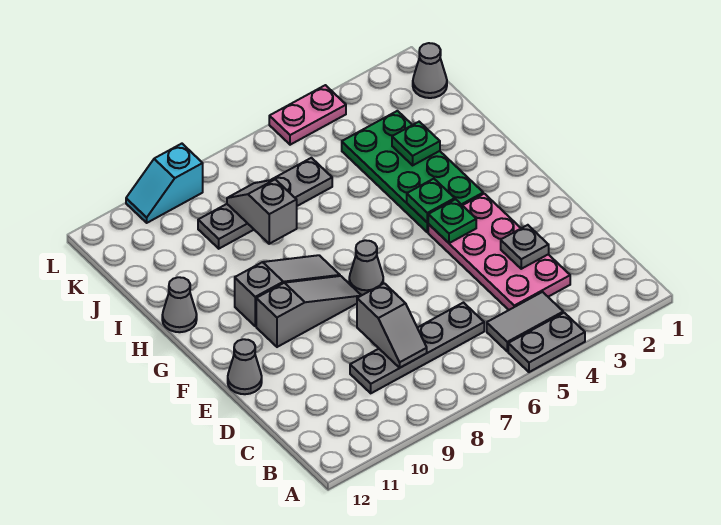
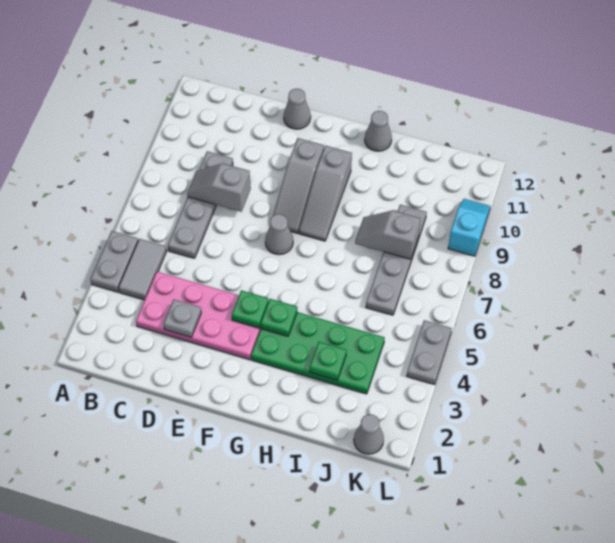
grey slope I8:J8 level 2 top I -> grey slope I8:J8 level 2 top J
pink plate L4:L5 level 1 -> grey plate L4:L5 level 1

